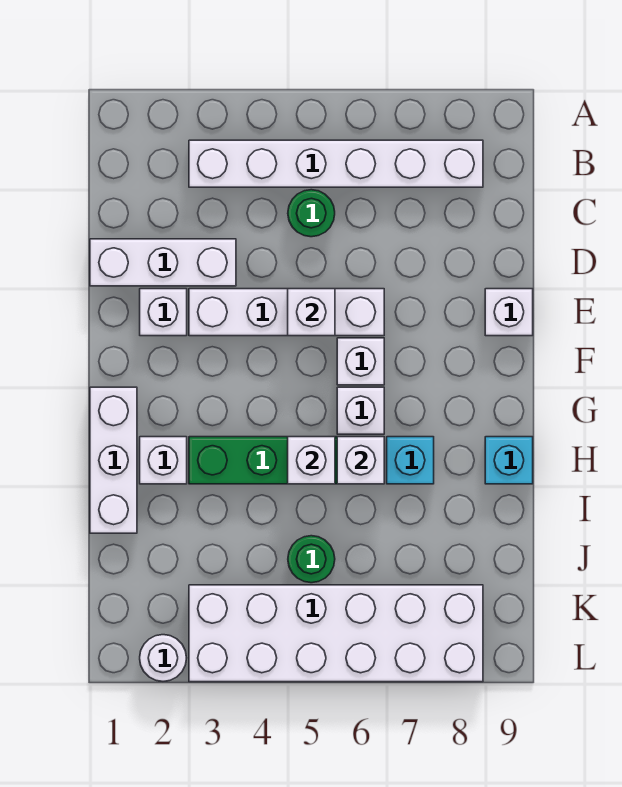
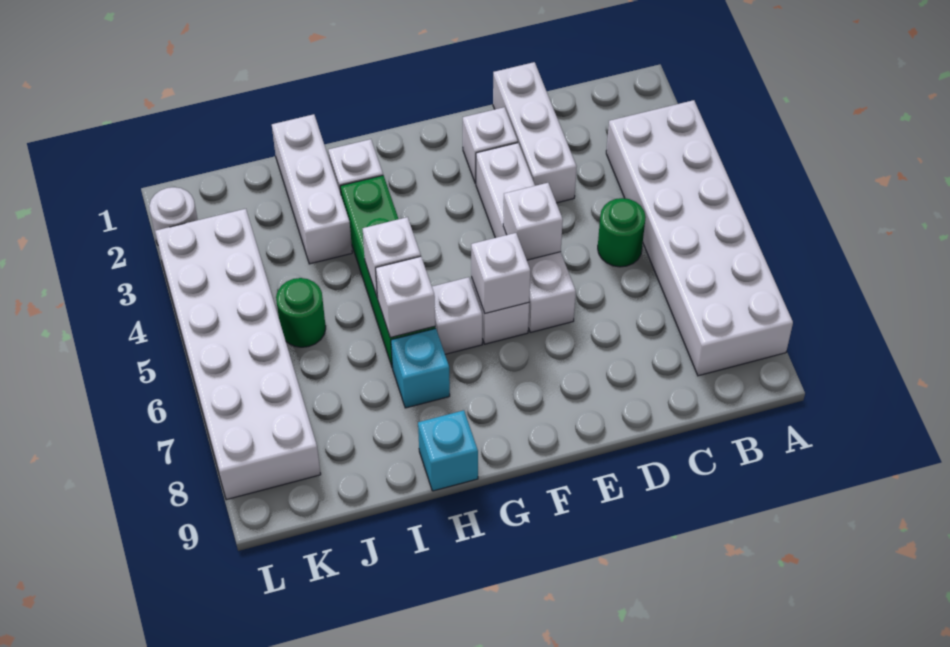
white brick B3:B8 level 1 -> white brick A3:B8 level 1
white brick E9 level 1 -> white brick F6 level 2
white brick G1:I1 level 1 -> white brick I1:I3 level 1

